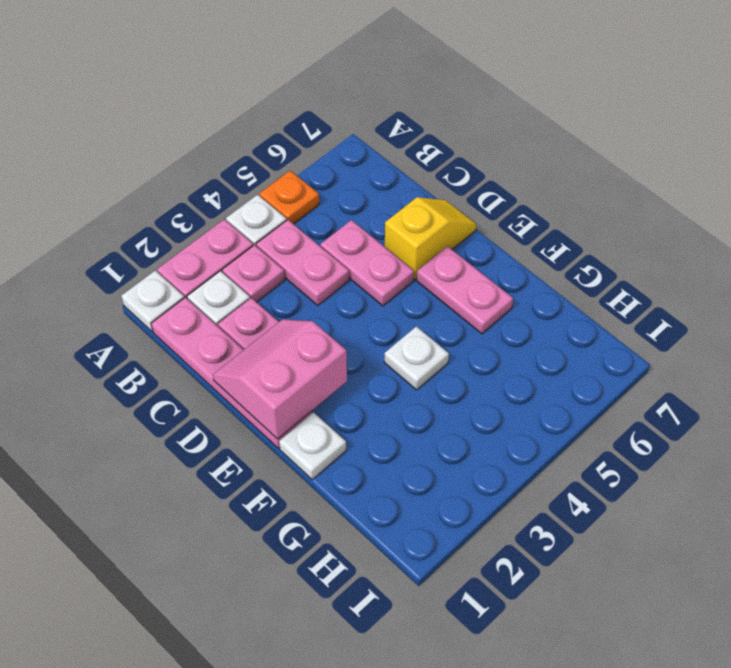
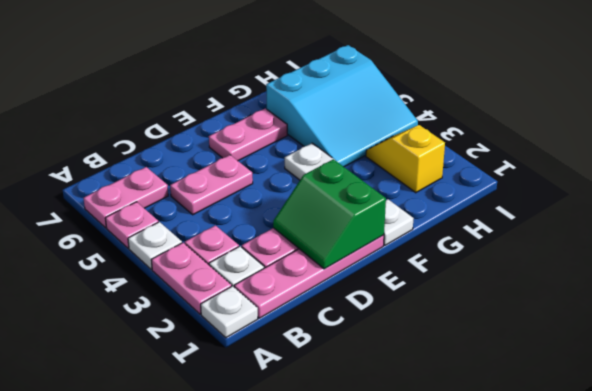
orange plate A5 level 1 -> pink plate A5 level 1
pink plate B4:C4 level 1 -> pink plate A6:B6 level 1
pink slope D1:E2 level 2 top E -> green slope D1:E2 level 2 top E
yellow slope D6:D7 level 1 top 6 -> yellow slope H2:H3 level 1 top 2
none -> cyan slope G4:I6 level 1 top 6

